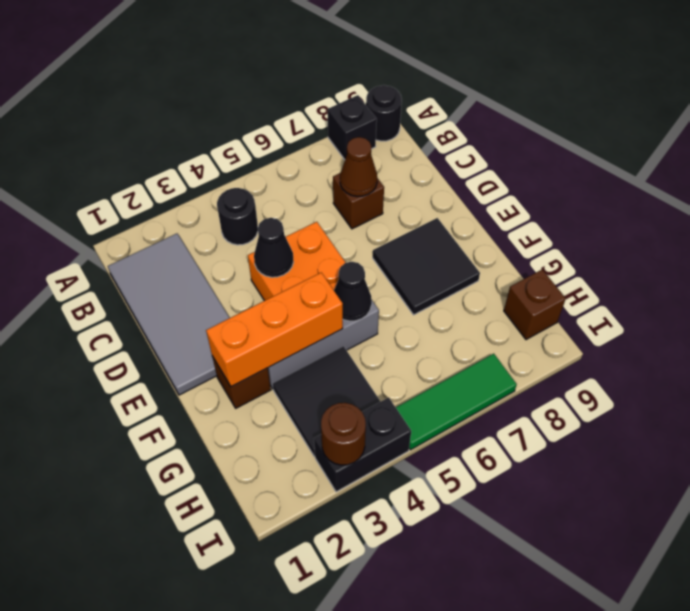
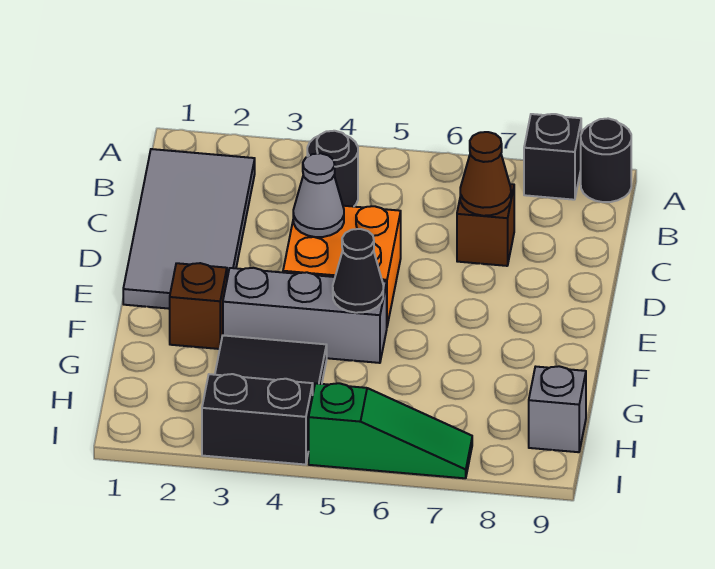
black cone D4 level 2 -> grey cone D4 level 2
black tile E7:F8 level 1 -> none
orange brick F2:F4 level 2 -> none
brown brick H9 level 1 -> grey brick H9 level 1
brown round brick I3 level 2 -> none
green tile I5:I7 level 1 -> green slope I5:I7 level 1 top 5

